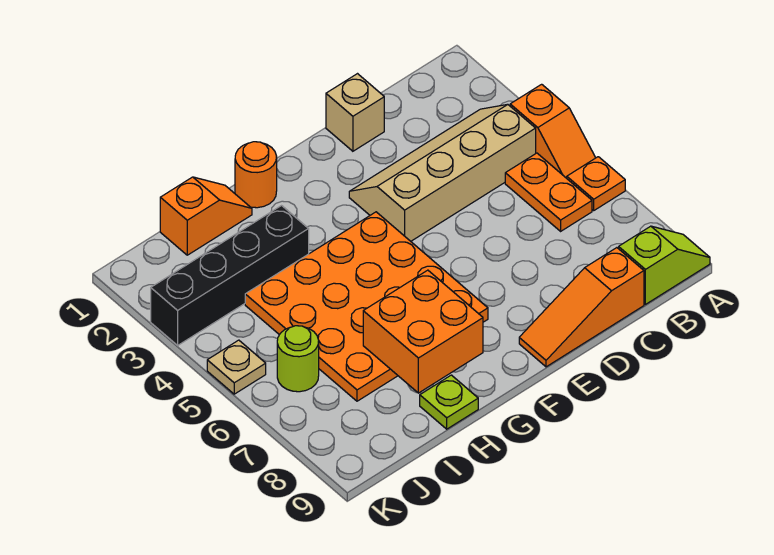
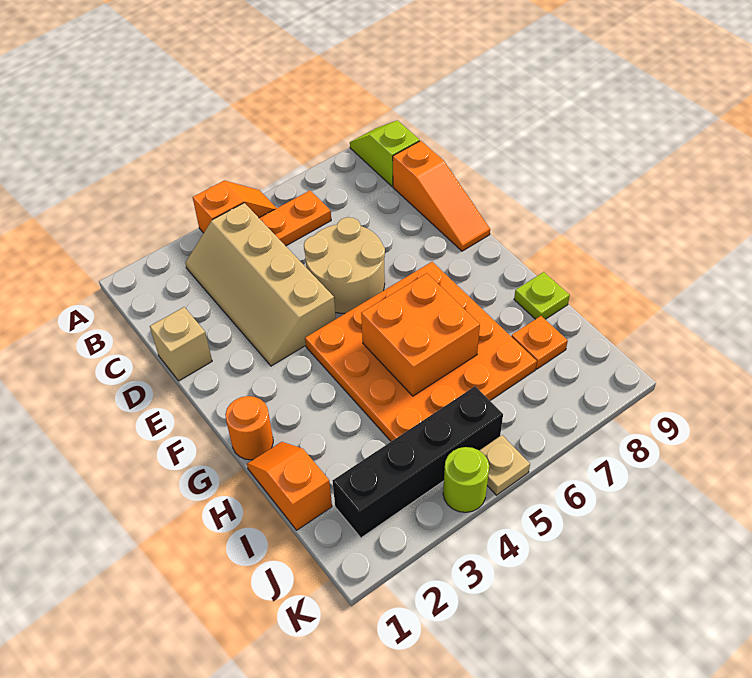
orange plate A6 level 1 -> orange plate I8 level 1
none -> tan round brick D5:E6 level 1
orange brick G7:H8 level 2 -> orange brick G5:H6 level 2
black brick H3:K3 level 1 -> black brick J2:J5 level 1
lime round brick J6 level 1 -> lime round brick K4 level 1

